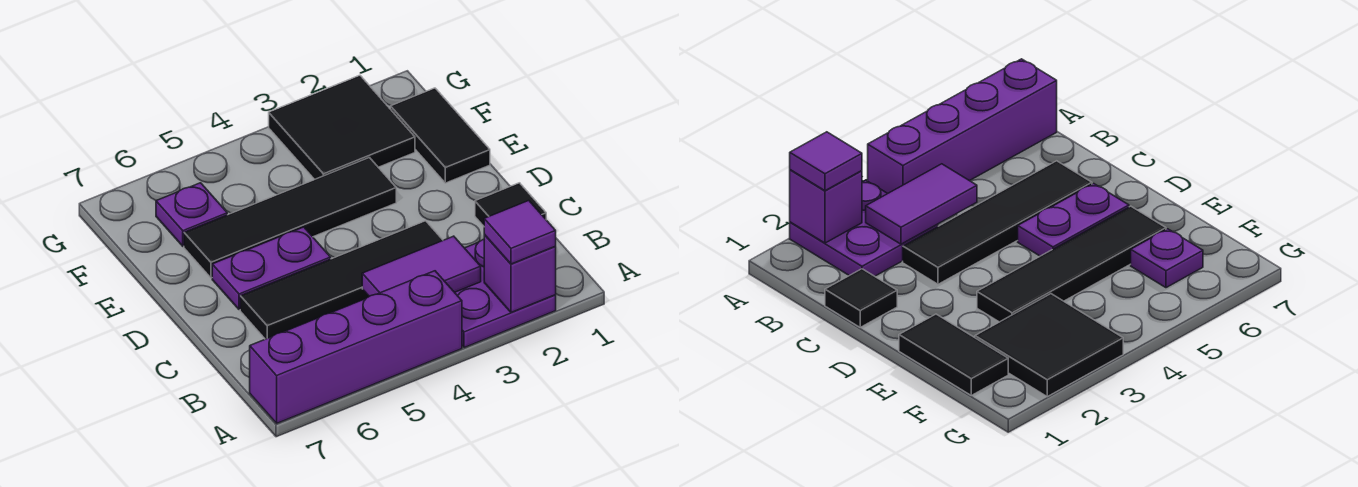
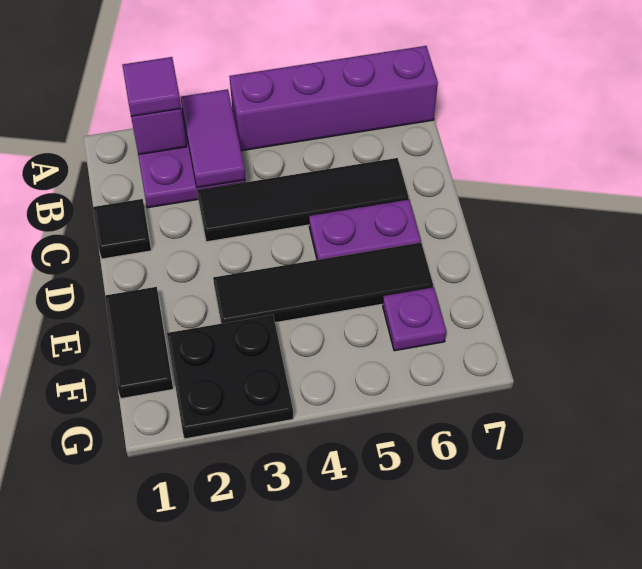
purple tile B3:B4 level 2 -> purple tile A3:B3 level 2
black tile F2:G3 level 1 -> black plate F2:G3 level 1

